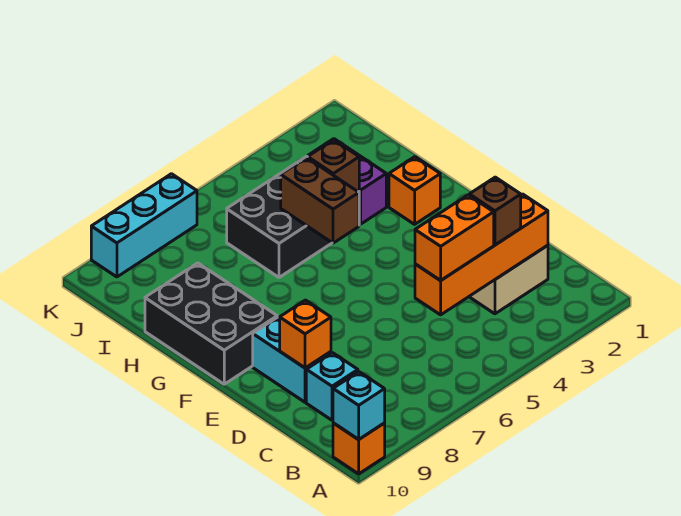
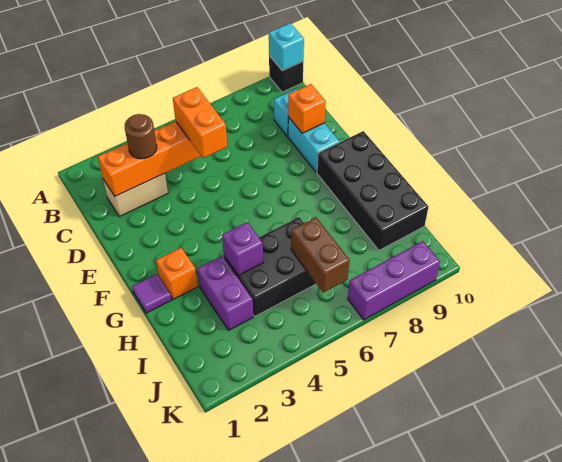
orange brick A10 level 1 -> black brick A10 level 1
brown brick C3 level 3 -> brown round brick C3 level 3
orange brick C4:C5 level 3 -> orange brick C5:D5 level 3
black brick F9:H10 level 1 -> black brick F9:I10 level 1
none -> purple tile G1 level 1
brown brick G5:H5 level 2 -> brown brick I6:J6 level 2
brown brick H4 level 2 -> purple brick H4 level 2
cyan brick K7:K9 level 1 -> purple brick K7:K9 level 1

